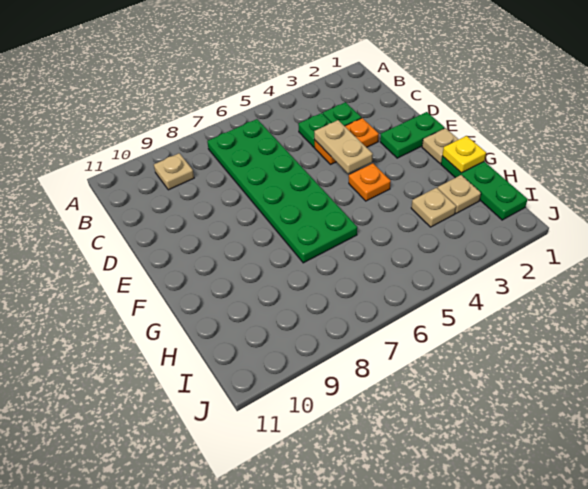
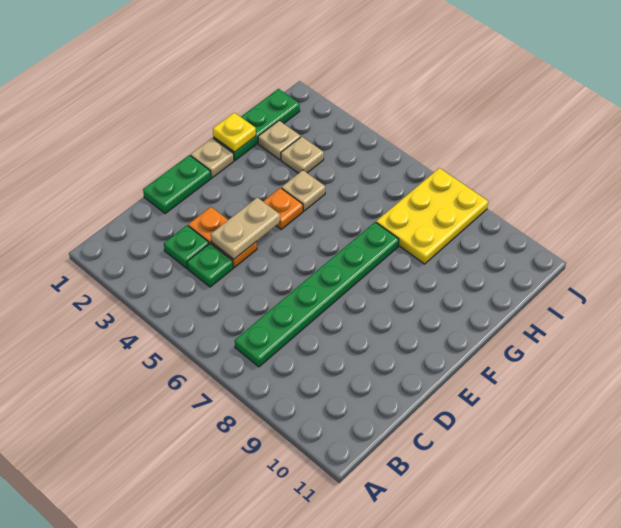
green plate B6:G7 level 1 -> green plate B7:G7 level 1
tan plate B9 level 1 -> tan plate G4 level 1
green plate E1:E2 level 1 -> green plate D1:E1 level 1
none -> yellow plate H7:J8 level 1

